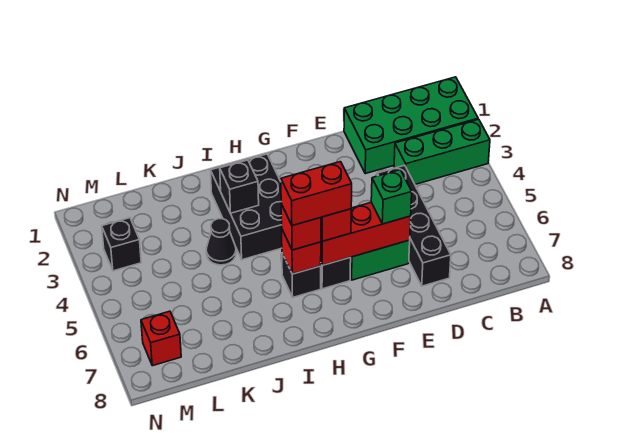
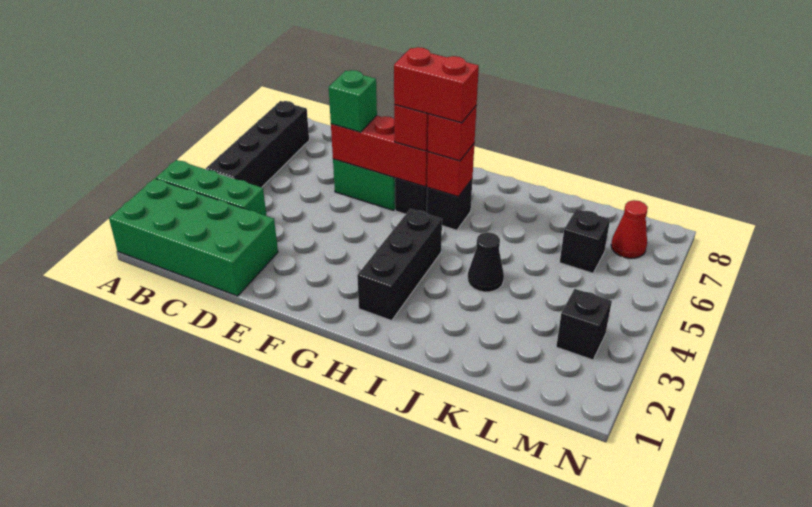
black brick D4:D7 level 1 -> black brick B4:B7 level 1
black brick H2:I4 level 1 -> black brick H2:H4 level 1
black brick I3 level 2 -> black brick L6 level 1
red brick M7 level 1 -> red cone M7 level 1

